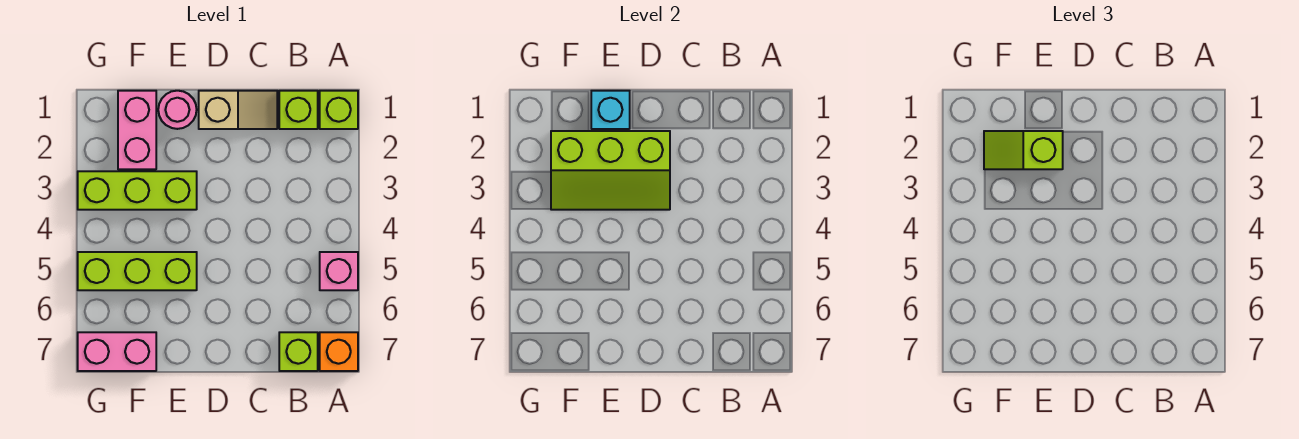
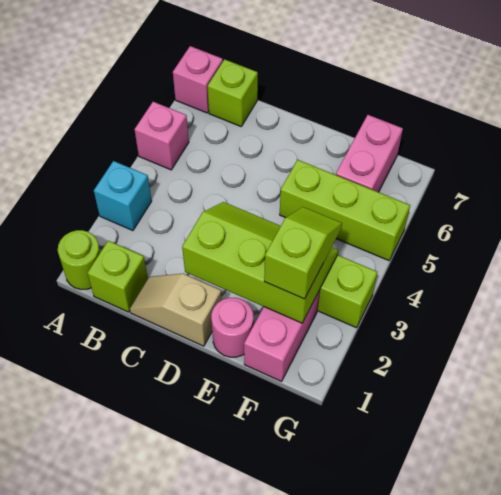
lime brick A1 level 1 -> lime round brick A1 level 1
orange brick A7 level 1 -> pink brick A7 level 1
cyan brick E1 level 2 -> cyan brick A3 level 1
lime slope E2:F2 level 3 top E -> lime slope F2:F3 level 3 top 2
pink brick F7:G7 level 1 -> pink brick F6:F7 level 1

